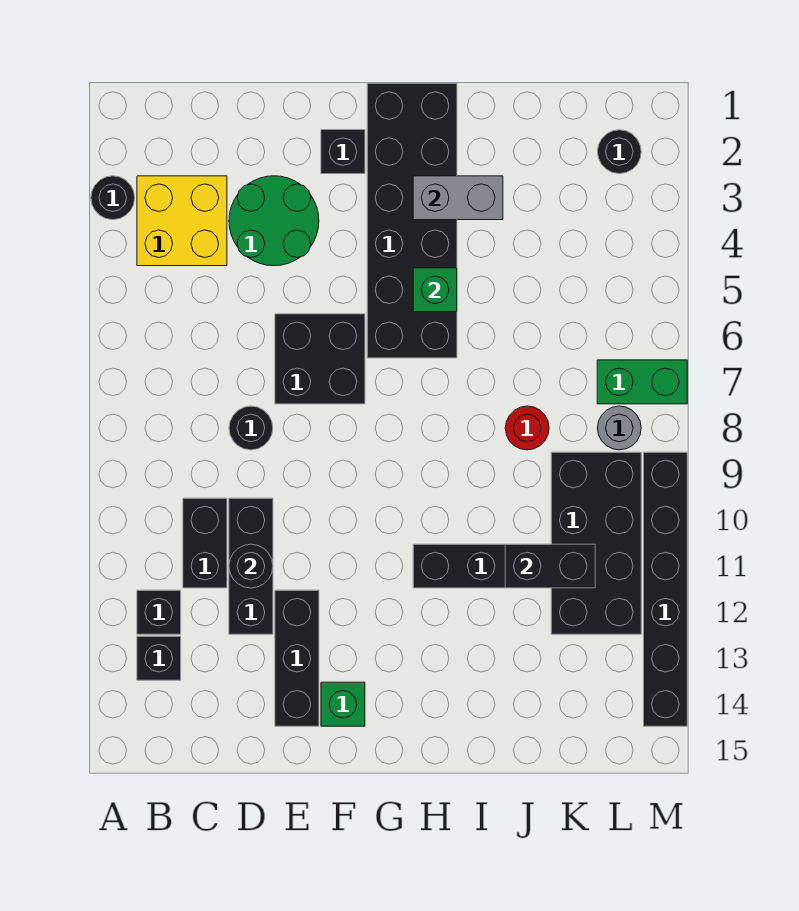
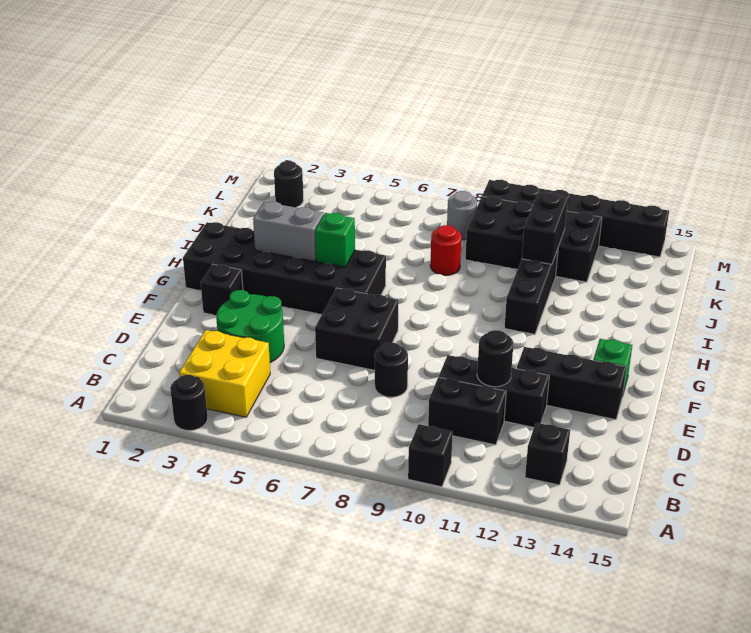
black brick B12 level 1 -> black brick A10 level 1
grey brick H3:I3 level 2 -> grey brick H3:H4 level 2
green brick L7:M7 level 1 -> none

